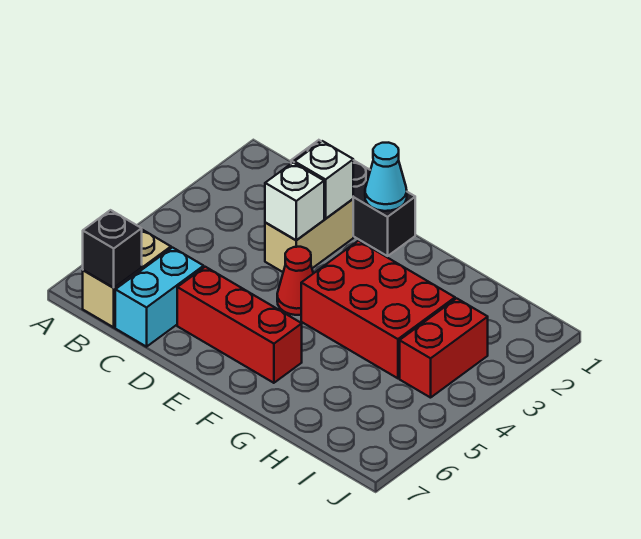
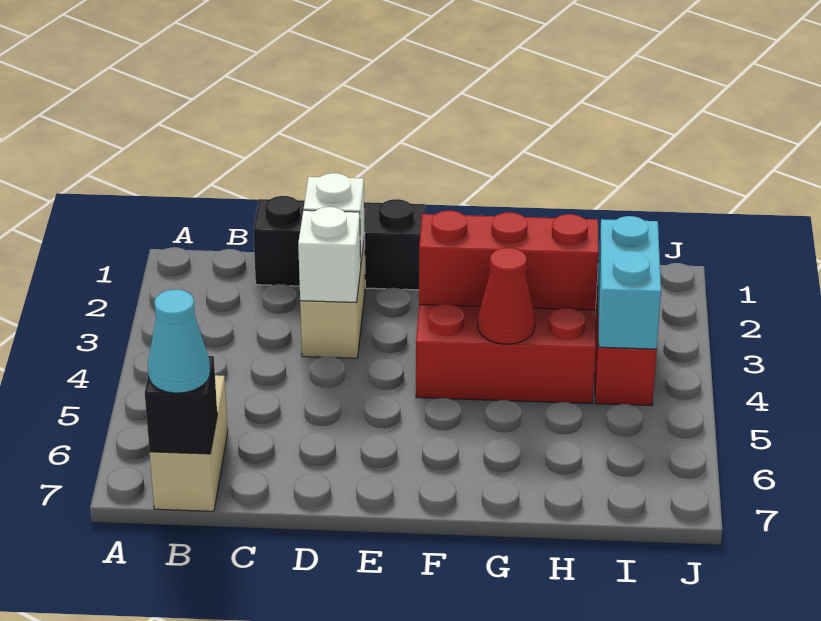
cyan brick C6:C7 level 1 -> cyan brick I3:I4 level 2
red brick D6:F6 level 1 -> red brick F3:H3 level 2
cyan cone E1 level 2 -> cyan cone B7 level 3
red cone E4 level 1 -> red cone G4 level 2

